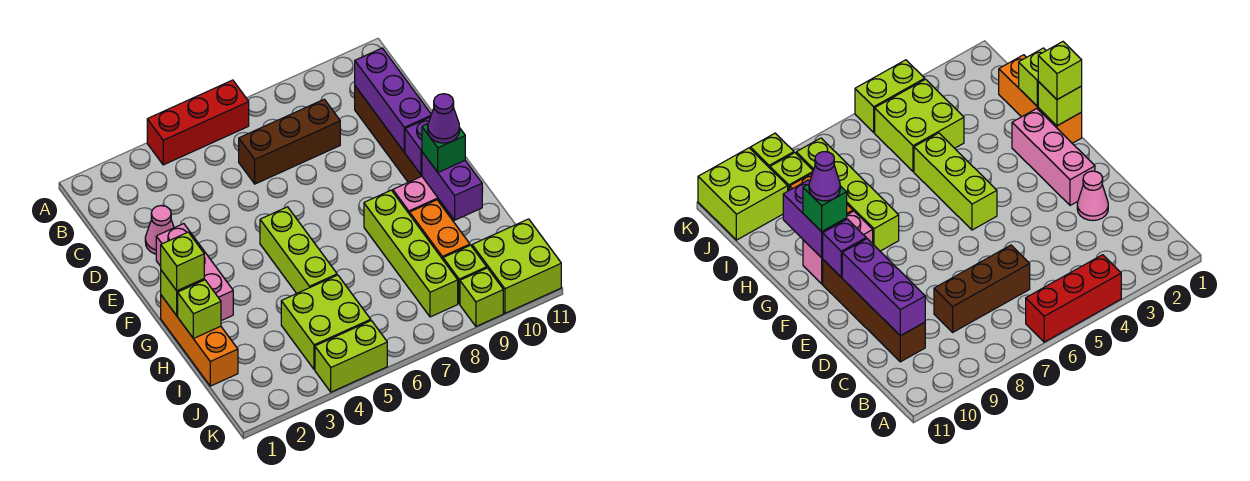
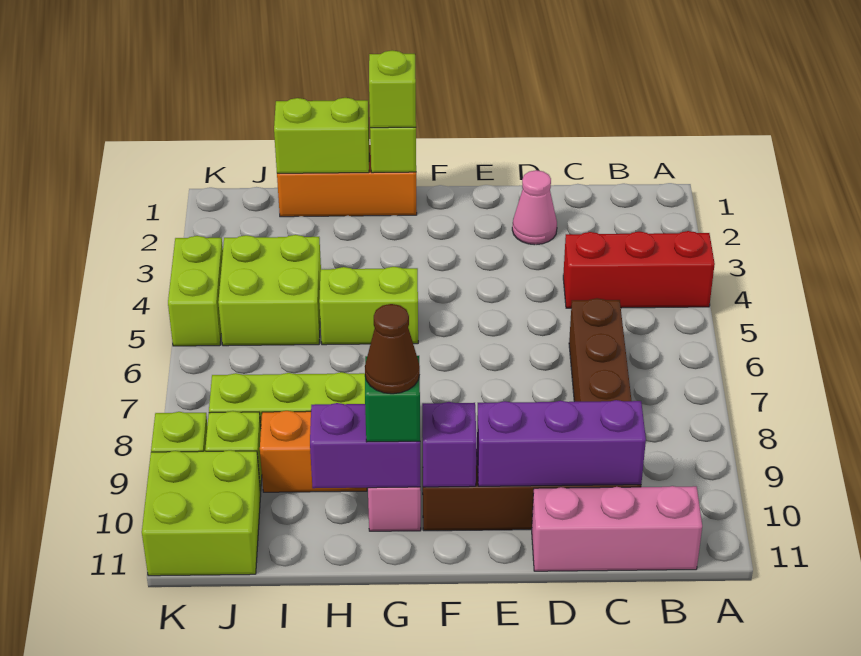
red brick A4:A6 level 1 -> red brick A4:C4 level 1
pink brick E2:G2 level 1 -> pink brick B11:D11 level 1
lime brick F5:H5 level 1 -> lime brick G5:H5 level 1
purple cone G10 level 4 -> brown cone G10 level 4
lime brick H1 level 2 -> lime brick H1:I1 level 2

